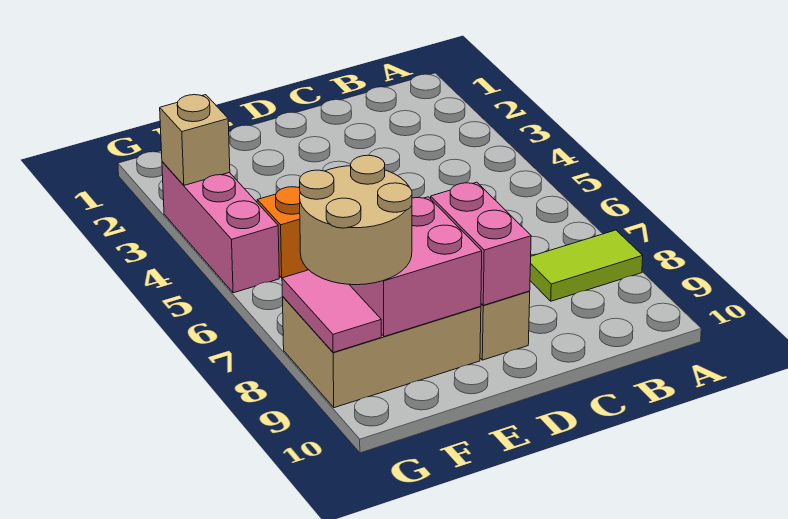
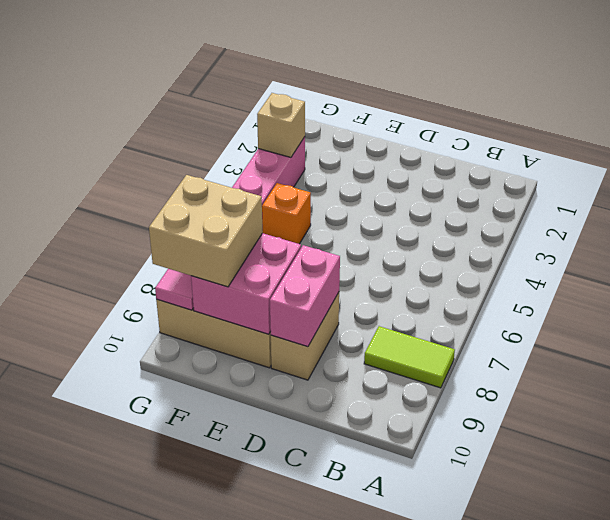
tan round brick F8:G9 level 3 -> tan brick F8:G9 level 3

